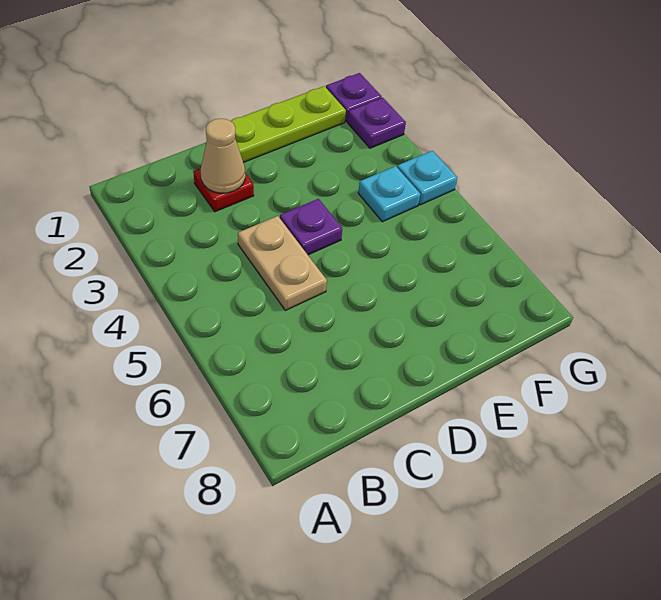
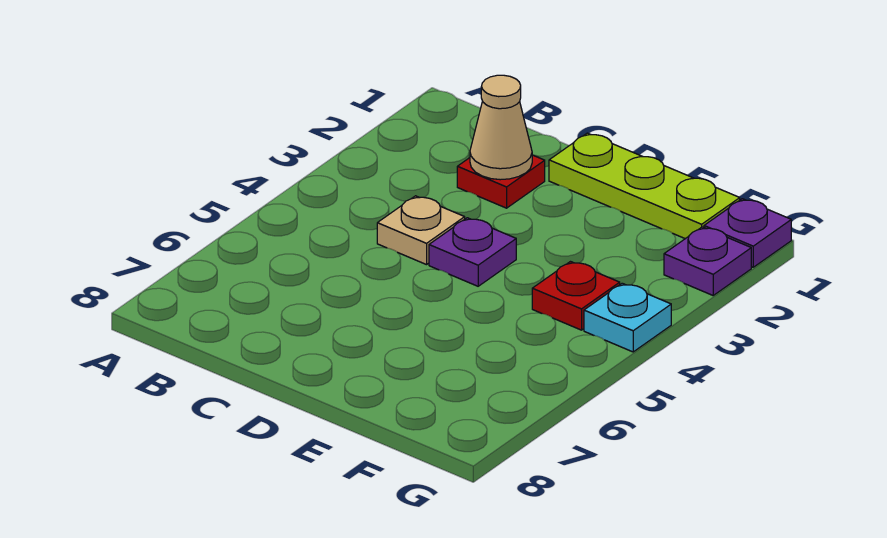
tan plate C4:C5 level 1 -> tan plate C4 level 1
cyan plate F4 level 1 -> red plate F4 level 1

